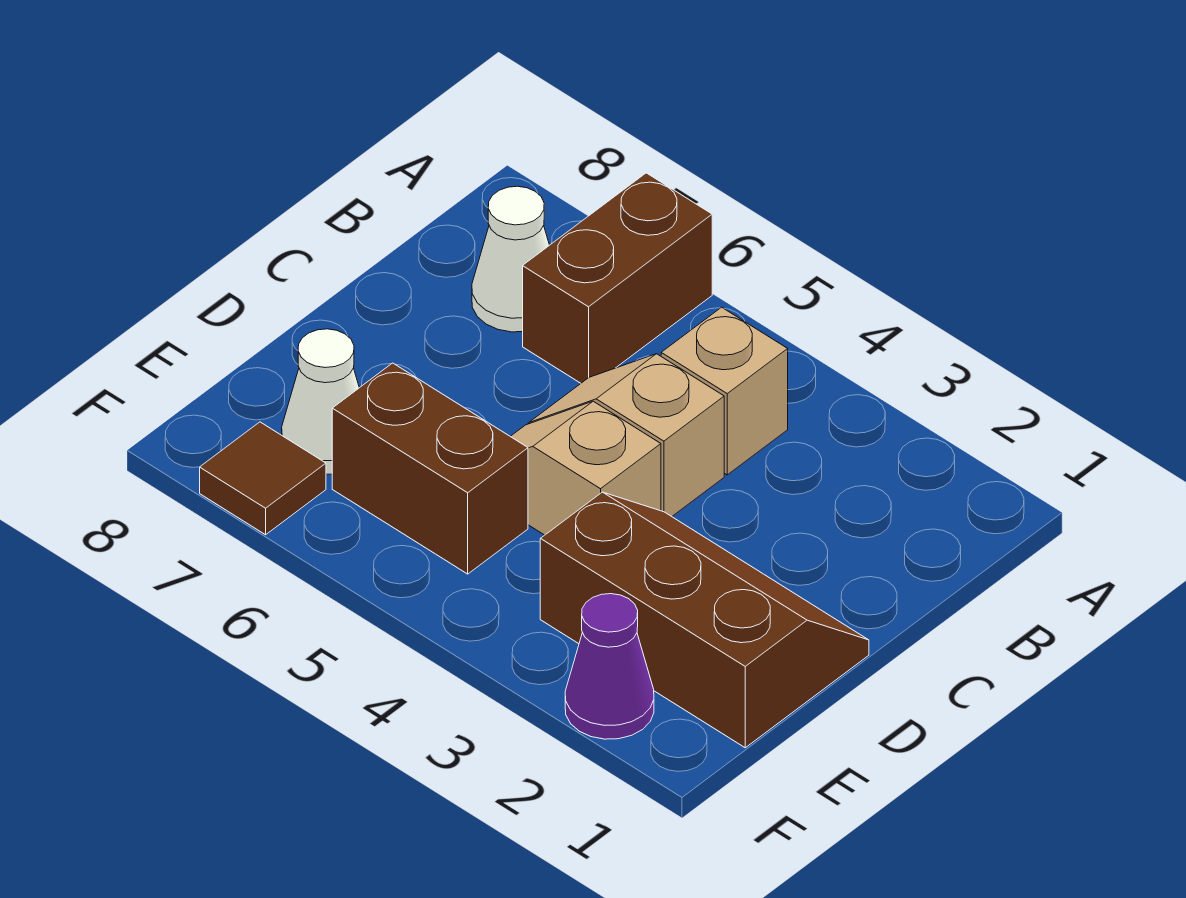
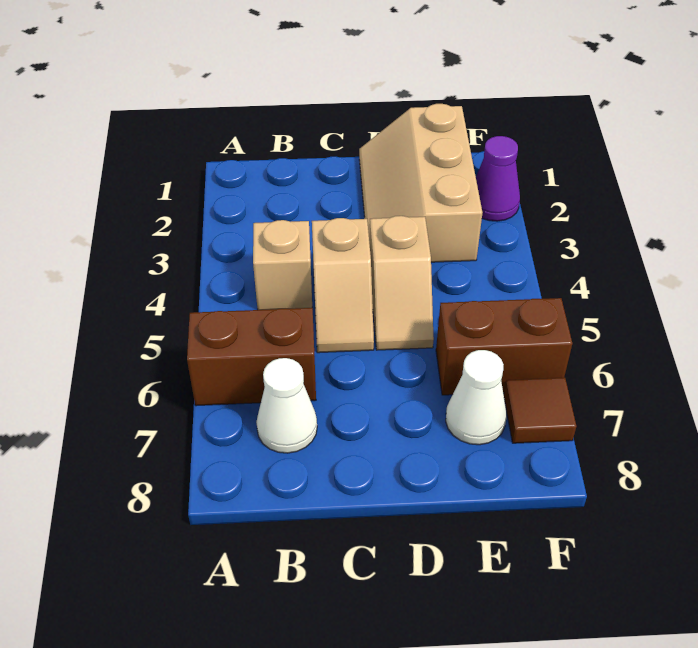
brown slope D1:E3 level 1 top E -> tan slope D1:E3 level 1 top E
brown brick E5:E6 level 1 -> brown brick E6:F6 level 1

